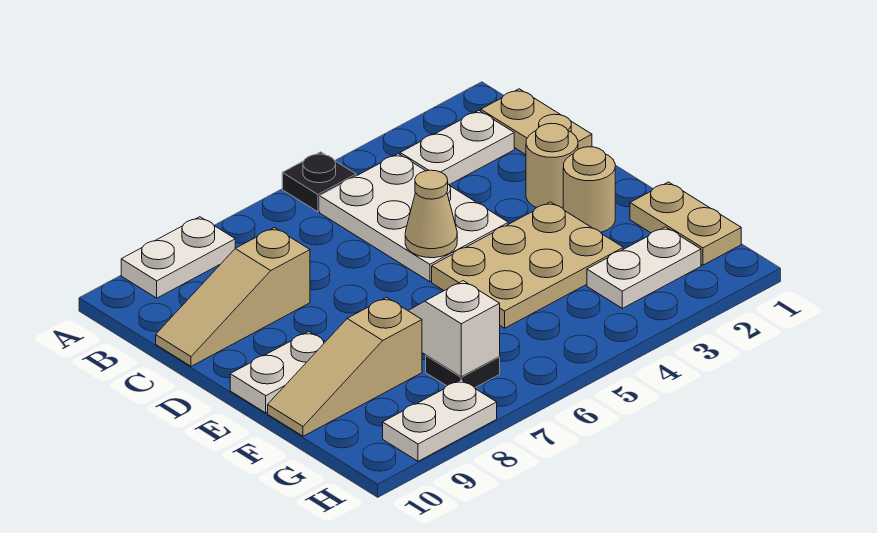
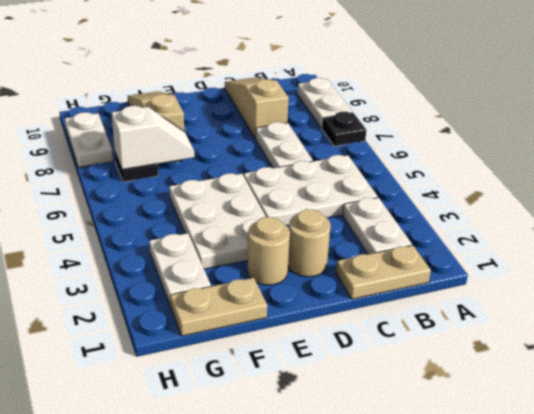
black plate A5 level 1 -> black plate A7 level 1
tan cone D5 level 2 -> none
tan plate E3:F5 level 1 -> white plate E3:F5 level 1
white plate E9:E10 level 1 -> white plate C6:C7 level 1

